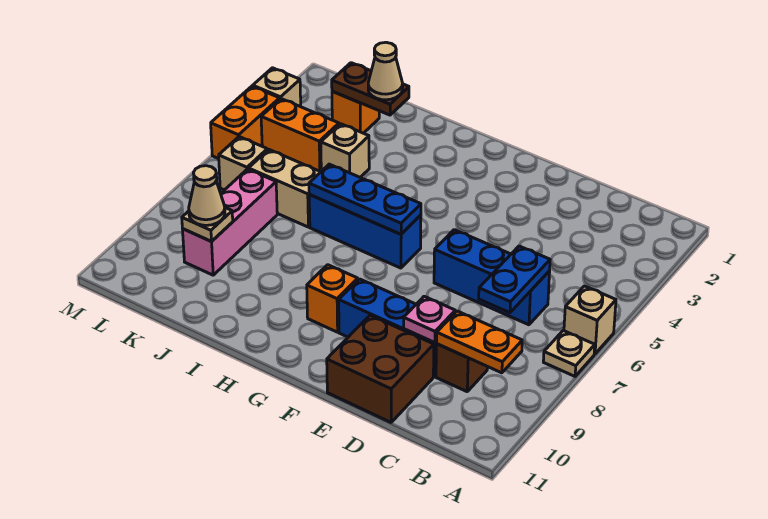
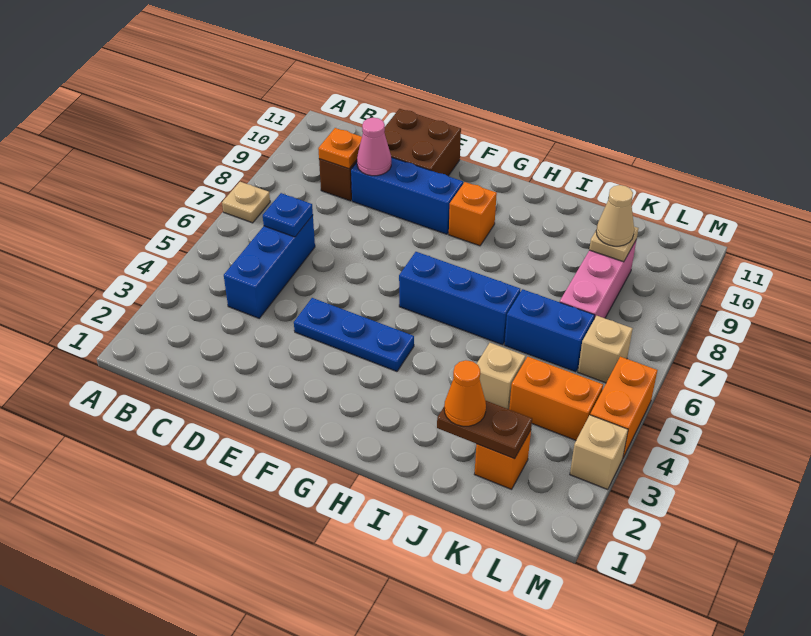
tan brick A6 level 1 -> none
orange plate B9:C9 level 2 -> orange plate C9 level 2
blue brick C6:E6 level 1 -> blue brick C4:C6 level 1
blue plate C6:C7 level 2 -> blue plate C6 level 2
pink plate D9 level 2 -> pink cone D9 level 2
blue plate G6:I6 level 2 -> blue plate E4:G4 level 1
tan cone J2 level 3 -> orange cone J2 level 3
tan brick J6:K6 level 1 -> blue brick J6:K6 level 1

